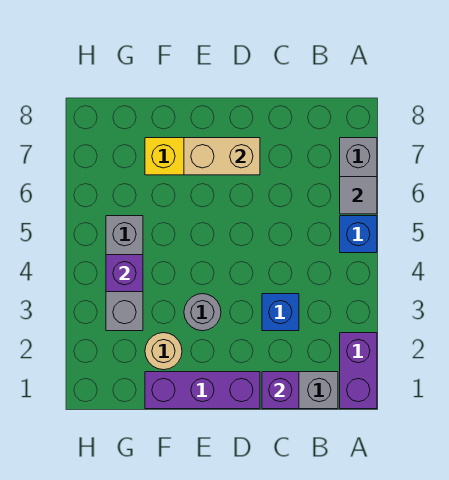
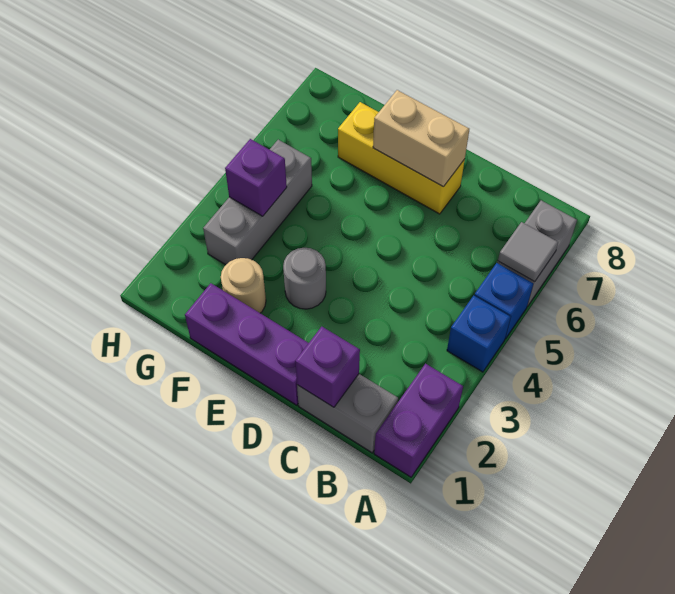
blue brick C3 level 1 -> blue brick A4 level 1

